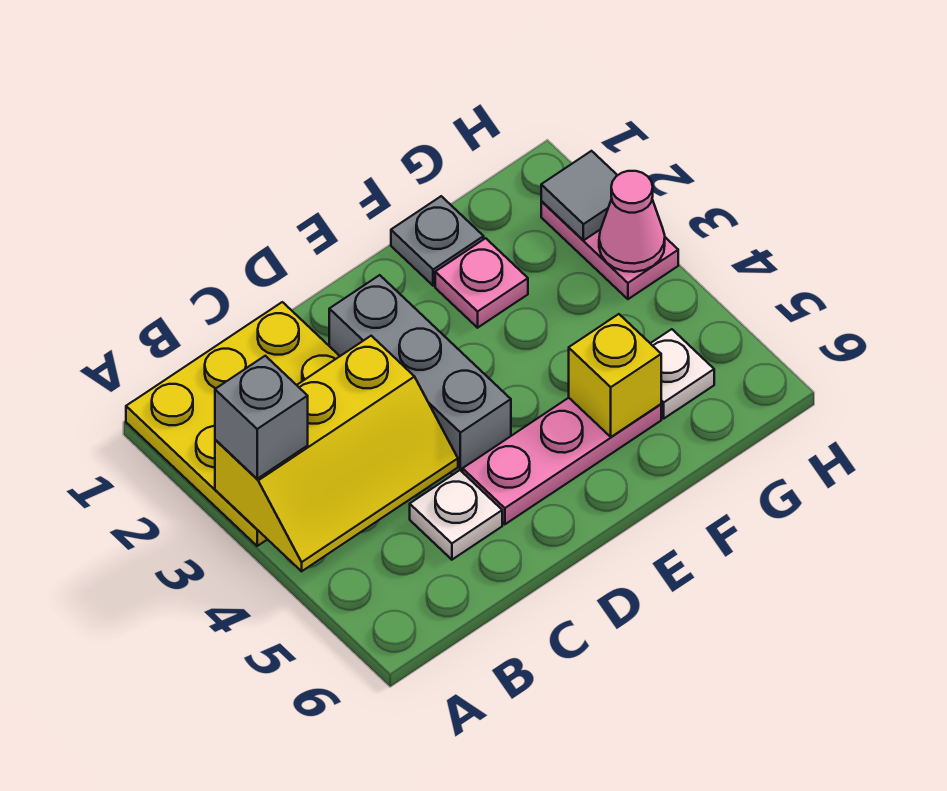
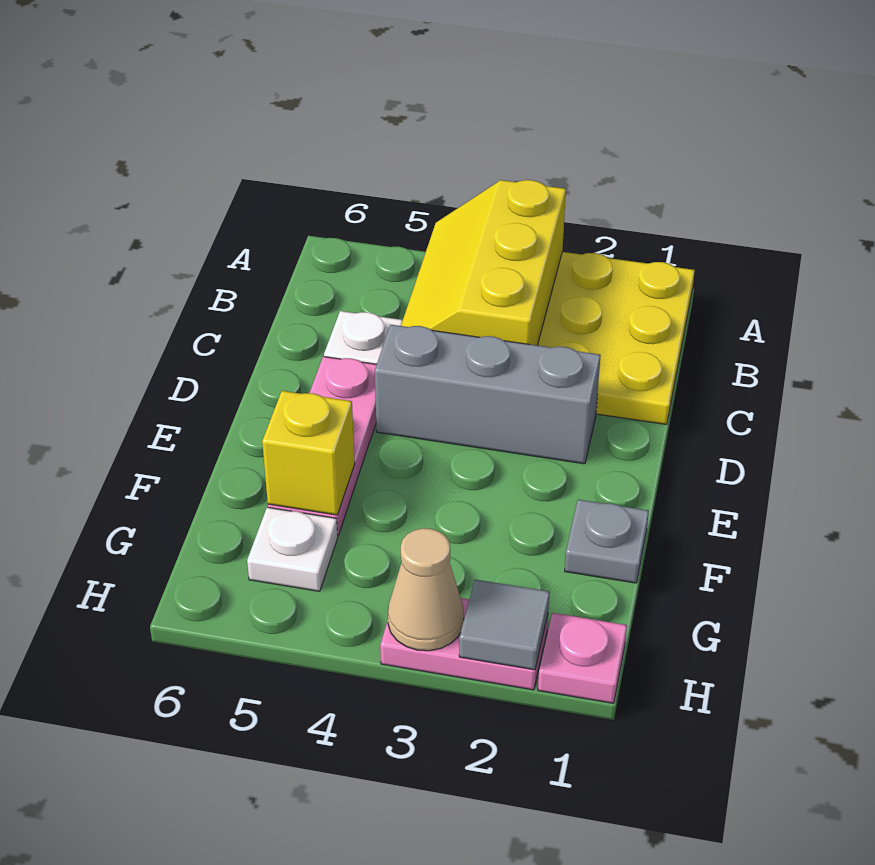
grey brick A3 level 3 -> none
pink plate F2 level 1 -> pink plate H1 level 1
pink cone H3 level 2 -> tan cone H3 level 2

